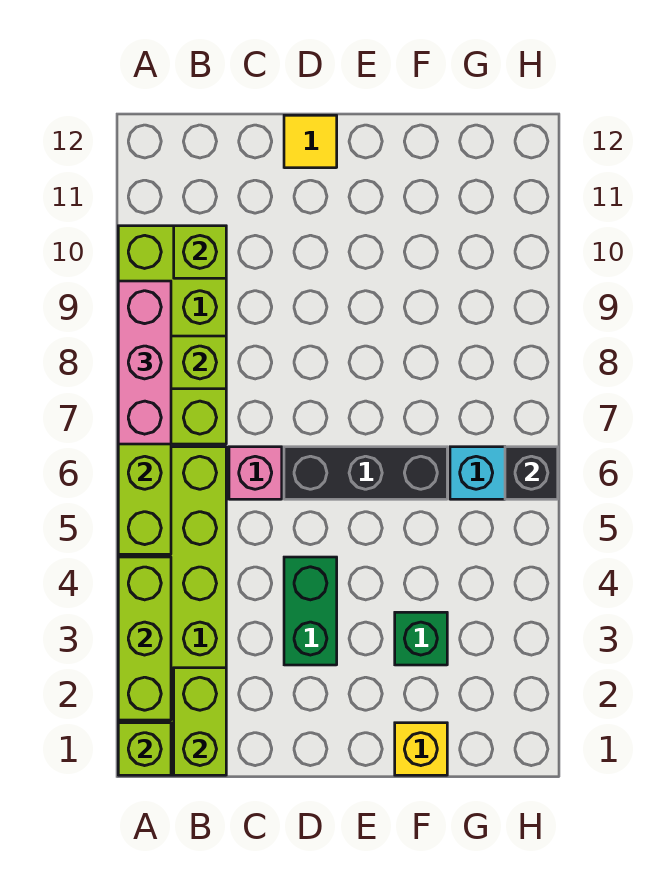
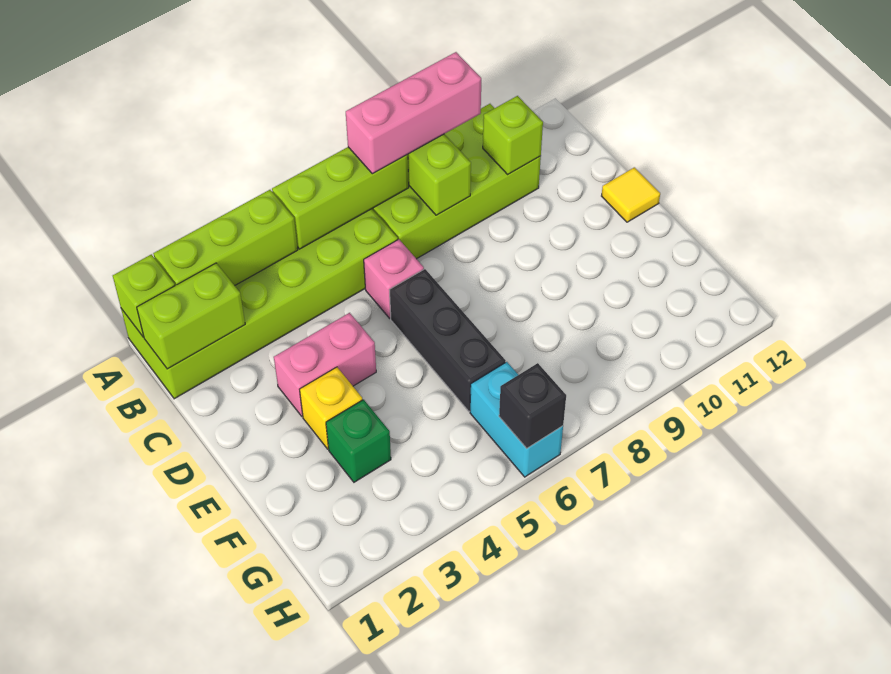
green brick D3:D4 level 1 -> pink brick D3:D4 level 1
yellow brick F1 level 1 -> yellow brick E3 level 1

